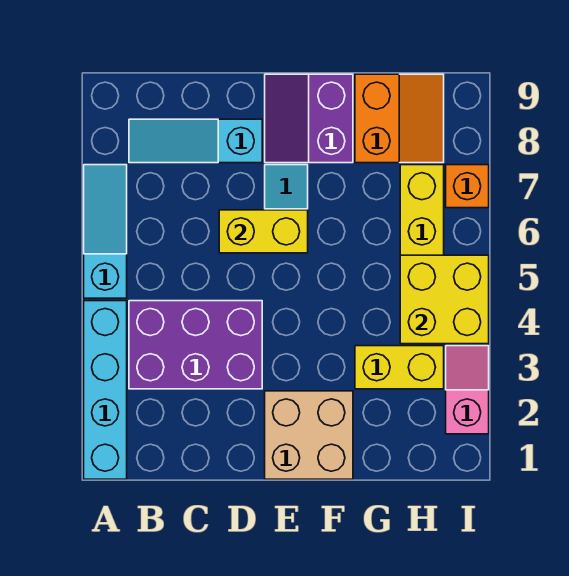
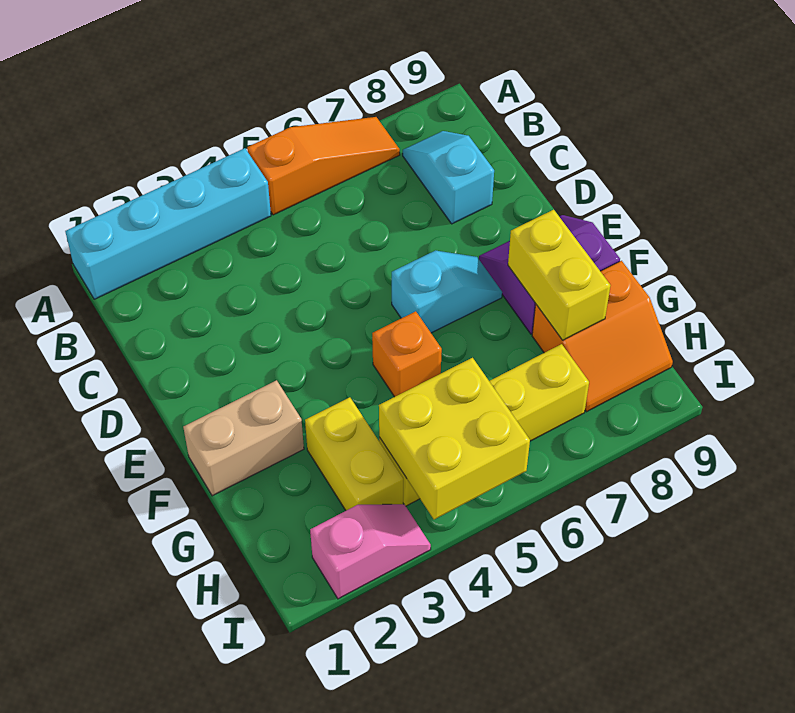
cyan slope A5:A7 level 1 top 5 -> orange slope A5:A7 level 1 top 5
purple brick B3:D4 level 1 -> none
cyan slope B8:D8 level 1 top D -> cyan slope B8:C8 level 1 top C
yellow brick D6:E6 level 2 -> yellow brick F8:G8 level 2
tan brick E1:F2 level 1 -> tan brick F1:F2 level 1
orange brick I7 level 1 -> orange brick F5 level 1

